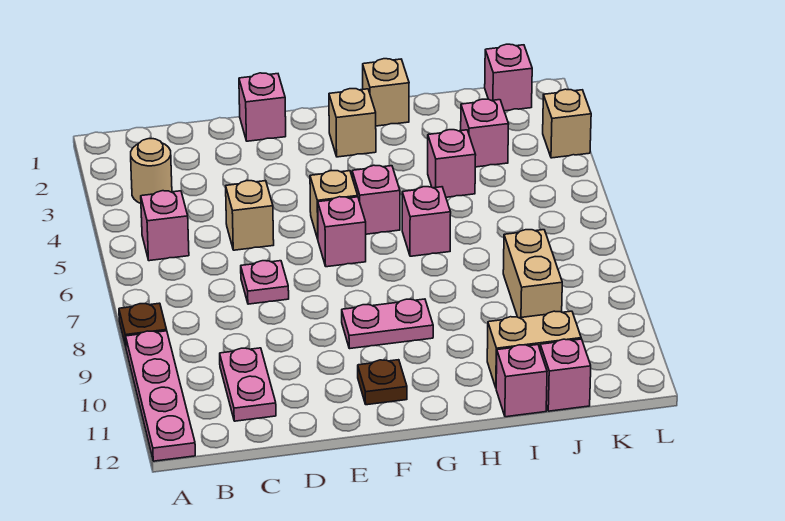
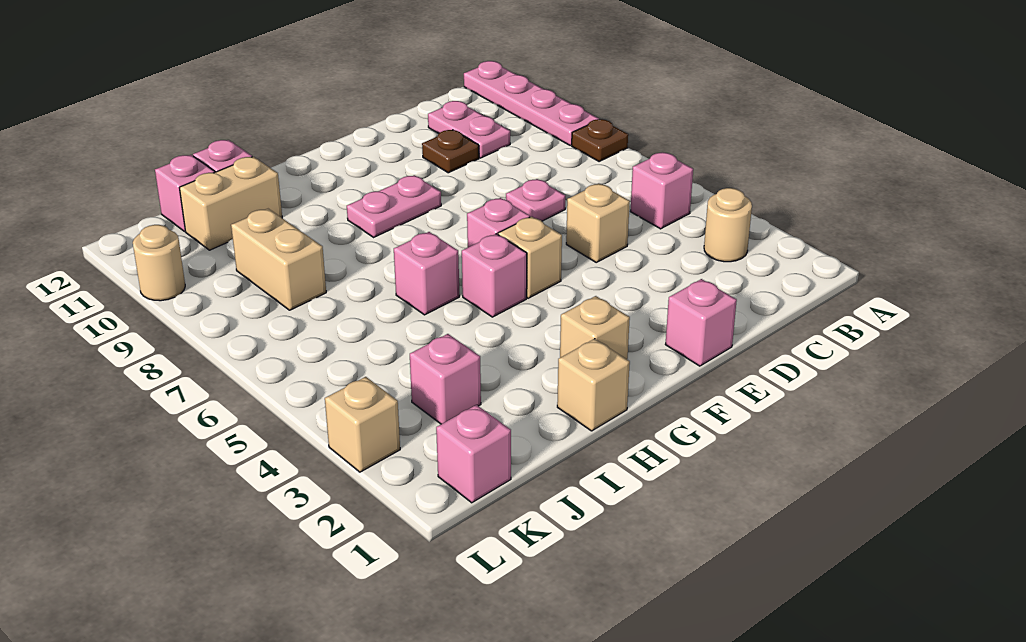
brown plate F11 level 1 -> brown plate D10 level 1
pink brick I4 level 1 -> none
none -> tan round brick L10 level 1

